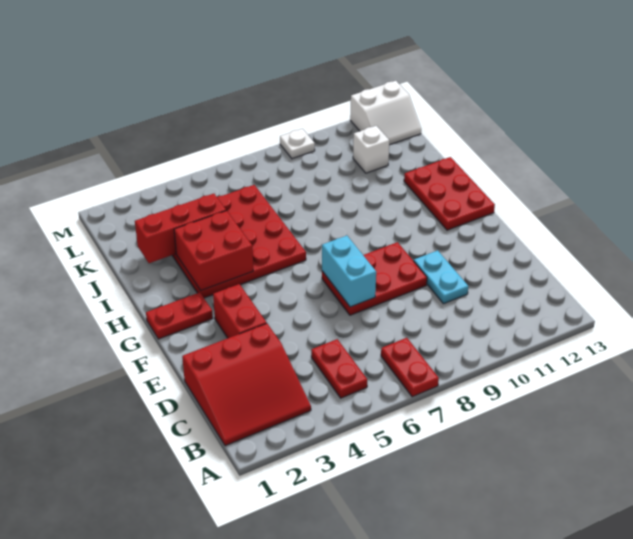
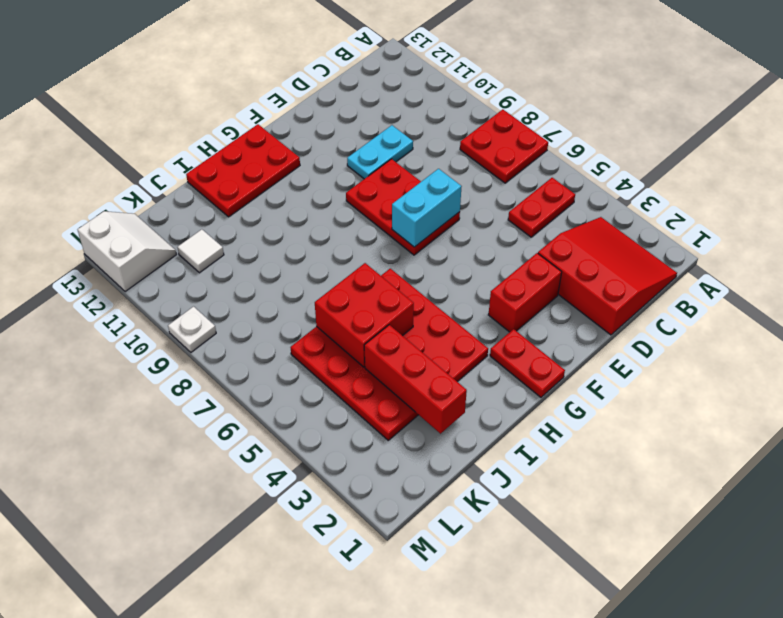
red plate A7:B7 level 1 -> red plate A7:B8 level 1
red brick H3:I4 level 2 -> red brick I5:J6 level 2
white brick K11 level 1 -> white tile K11 level 1

